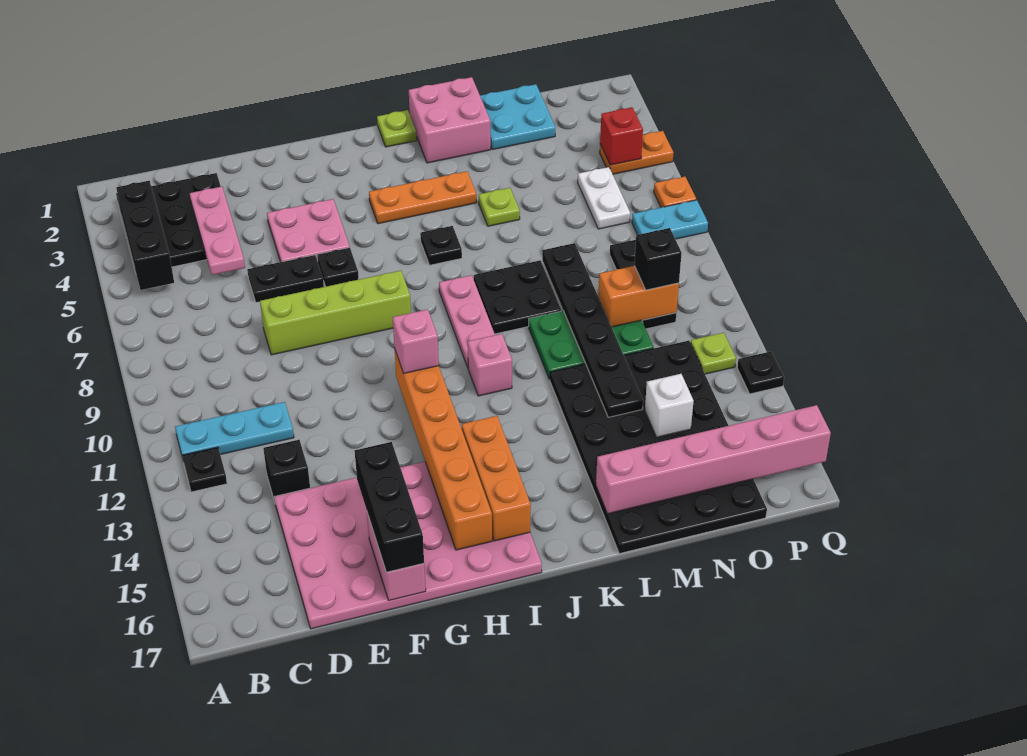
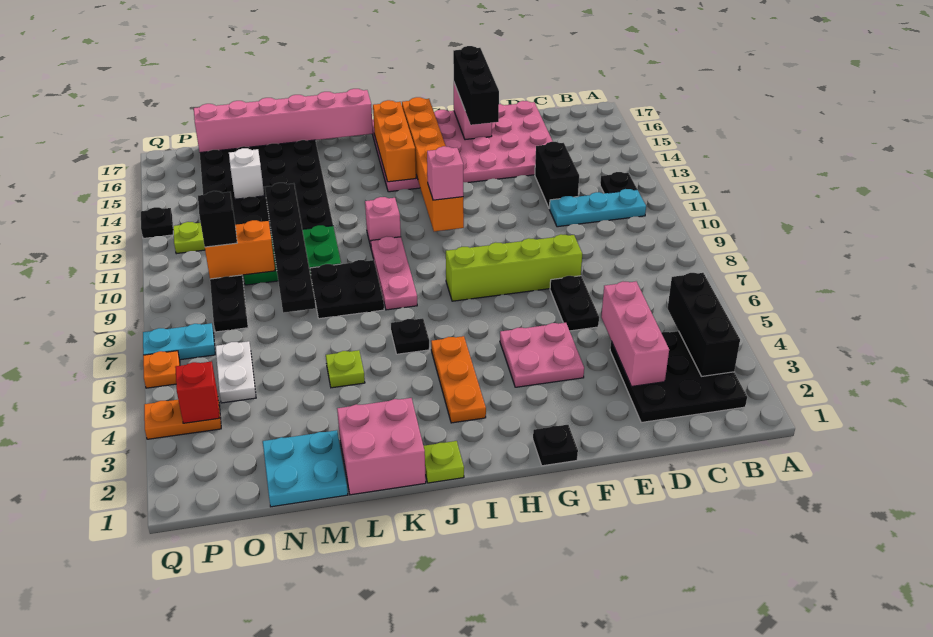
pink plate D3:D5 level 2 -> pink brick D3:D5 level 2
black brick D13 level 1 -> black brick D12:D13 level 1
black plate E6:F6 level 1 -> black plate E6:E7 level 1
black plate G6 level 1 -> black plate G1 level 1
orange plate I4:K4 level 1 -> orange plate I3:I5 level 1
pink brick L16:Q16 level 2 -> pink brick J17:O17 level 2

